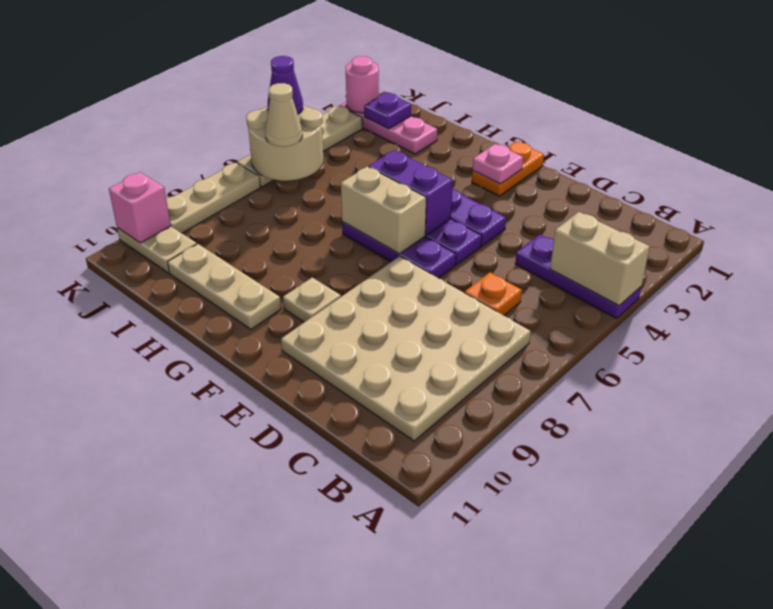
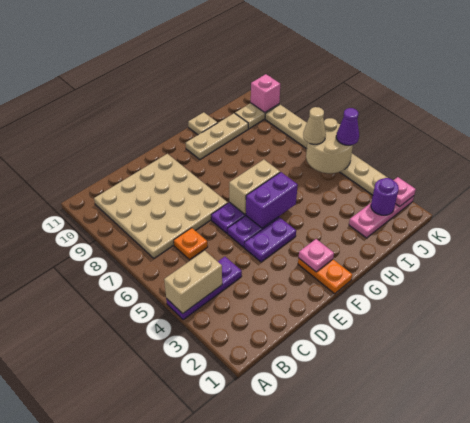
tan plate F9 level 1 -> tan plate H11 level 1
purple plate J2 level 2 -> purple round brick J2 level 2
pink round brick K2 level 2 -> pink plate K2 level 2

